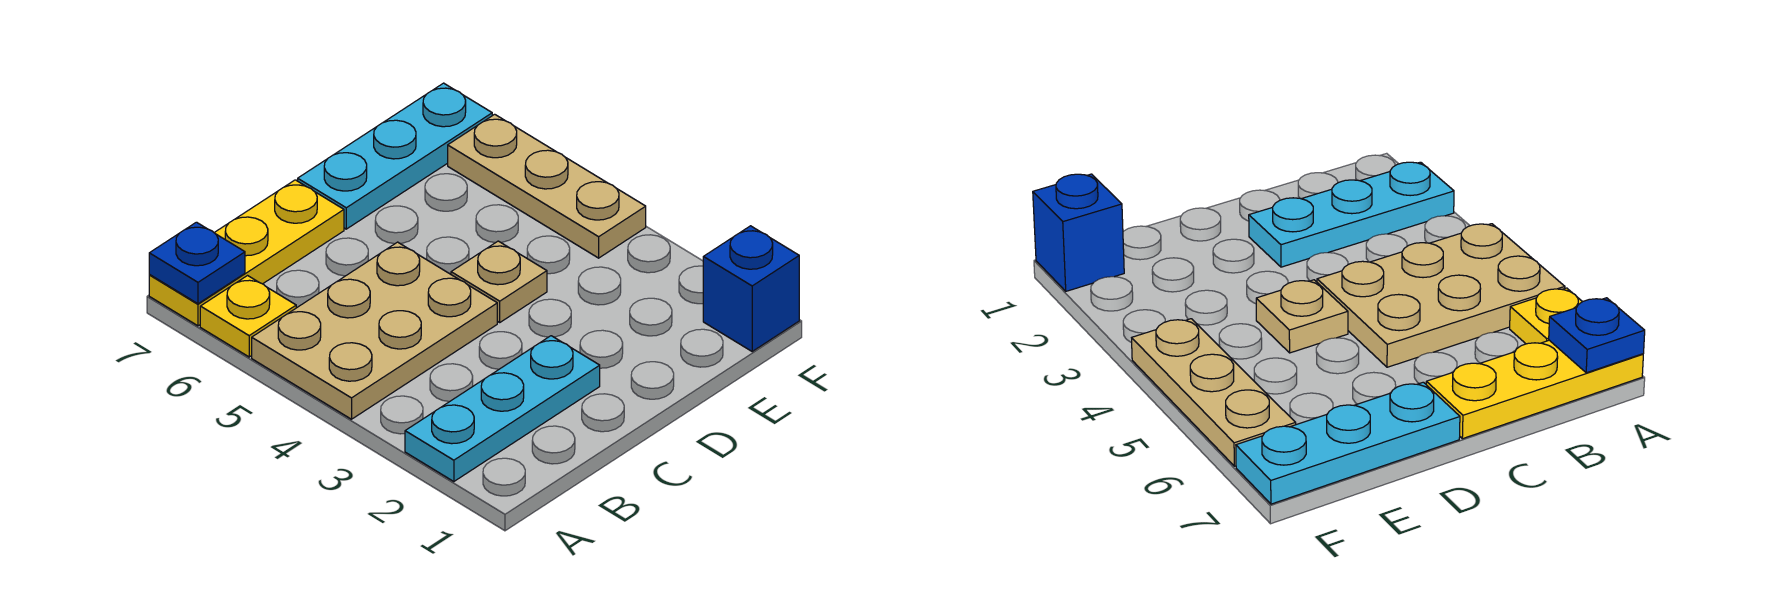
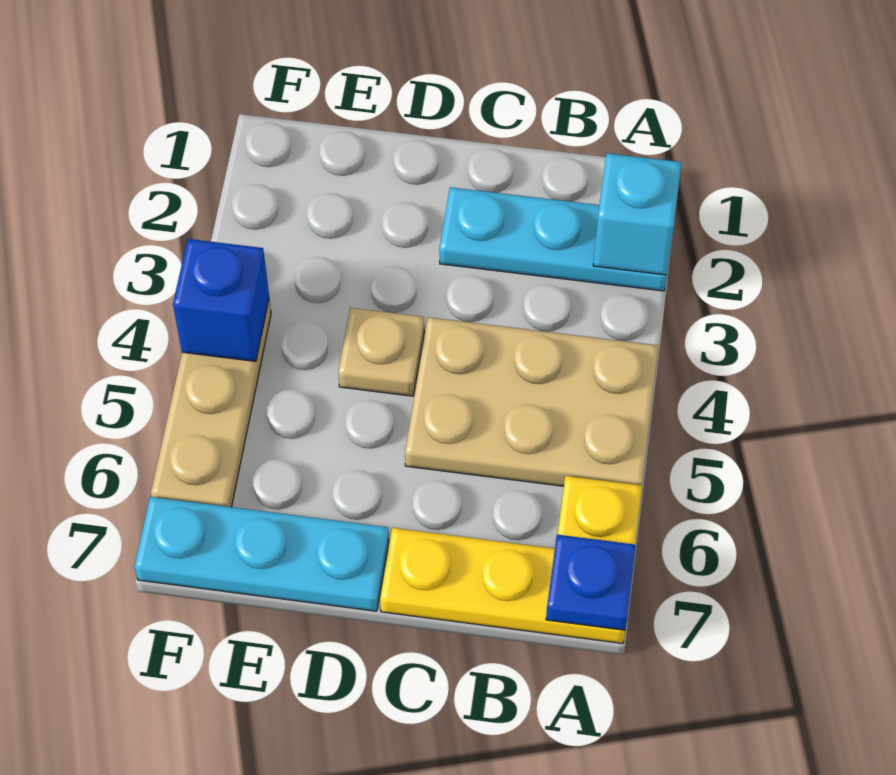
none -> cyan brick A2 level 2
blue brick F1 level 1 -> blue brick F4 level 2

